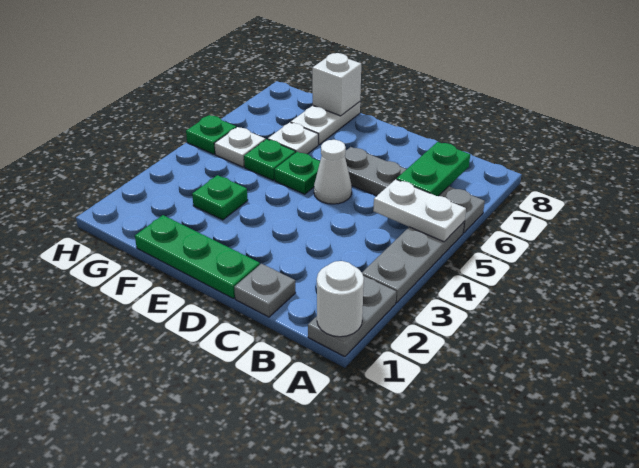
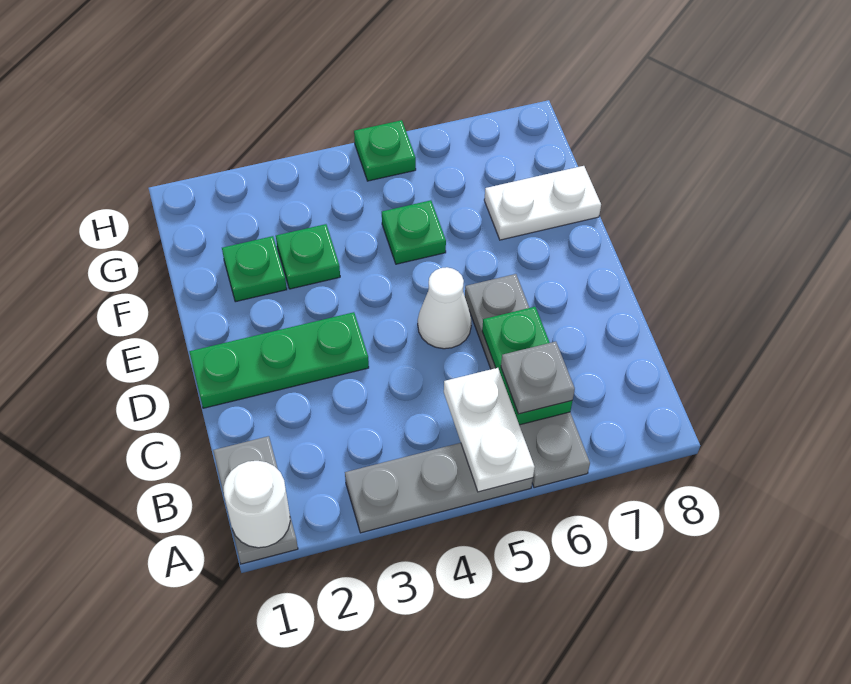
grey plate A1:A2 level 1 -> grey plate A1:B1 level 1
green plate B6:B7 level 2 -> green plate B6:C6 level 2
grey plate C1 level 1 -> grey plate B6 level 3
green plate D1:F1 level 1 -> green plate D1:D3 level 1
green plate E5 level 1 -> green plate F2 level 1
white plate F6 level 1 -> none
white brick F8 level 2 -> none
white plate G5 level 1 -> none

